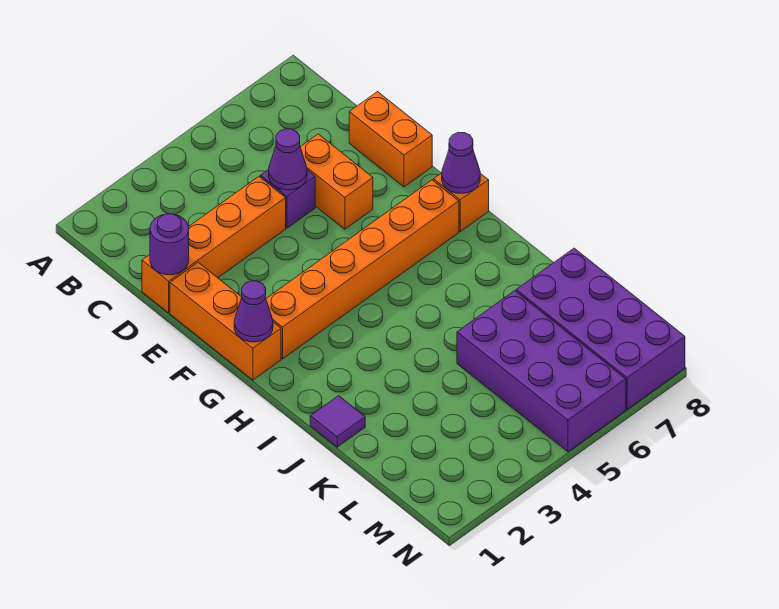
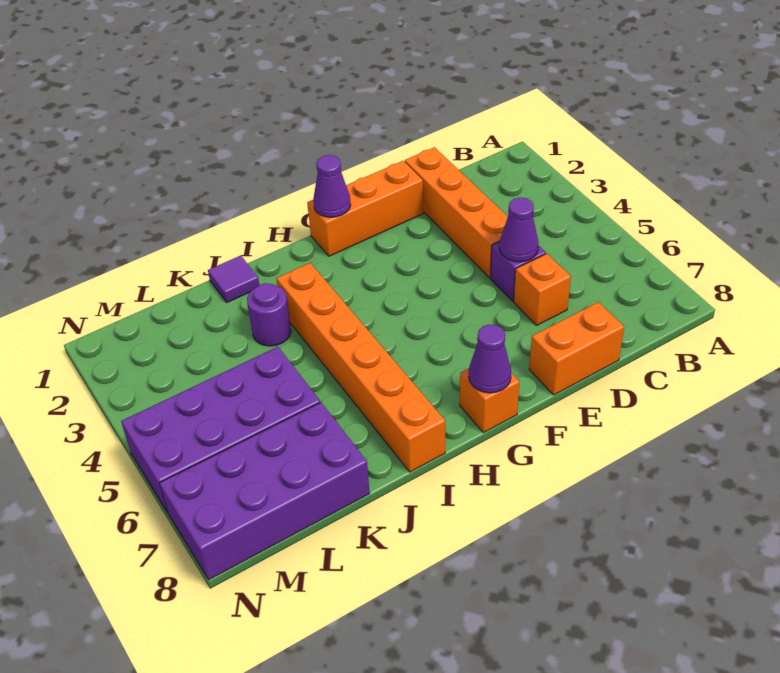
purple round brick D1 level 2 -> purple round brick J3 level 1
orange brick D6:E6 level 1 -> orange brick D6 level 1
orange brick G2:G7 level 1 -> orange brick I3:I8 level 1

